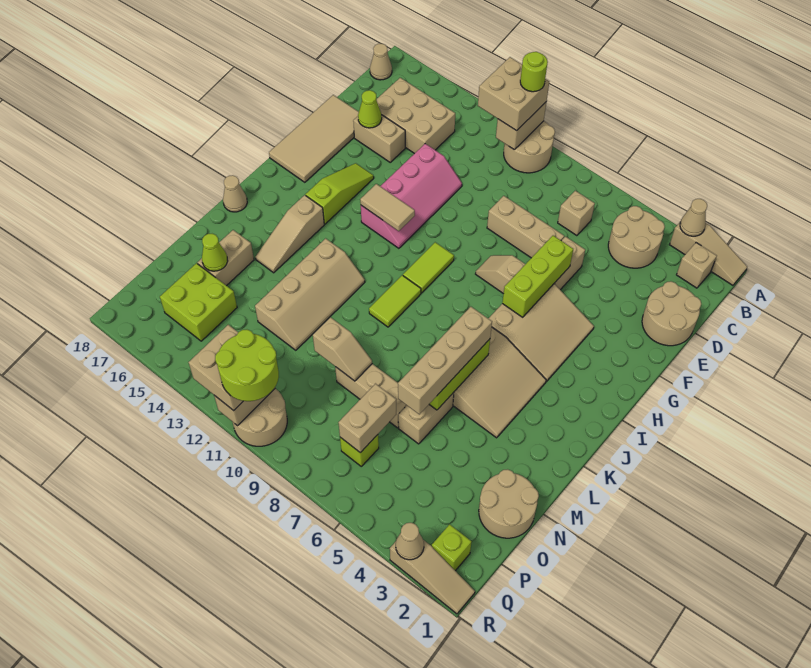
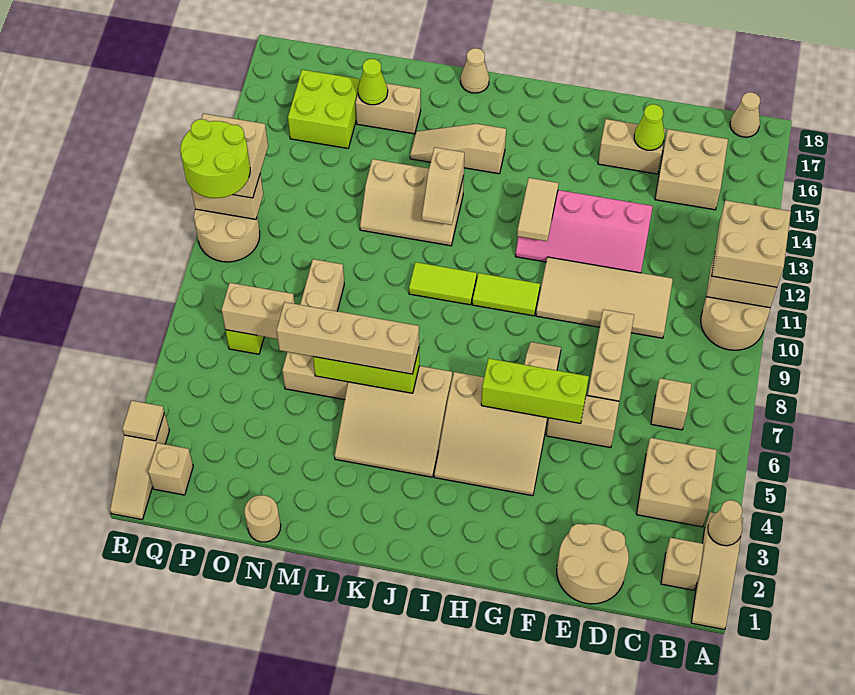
lime round brick A11 level 4 -> none
tan round brick B4:C5 level 1 -> tan brick B4:C5 level 1
tan brick C14:D16 level 1 -> tan brick C15:D16 level 1
tan brick E15:E16 level 1 -> tan brick E16:F16 level 1
tan tile E17:H18 level 1 -> tan tile D10:G11 level 1
lime slope G15:I15 level 1 top I -> none
tan slope K12:N13 level 1 top 13 -> tan slope K12:M13 level 1 top 13
tan round brick N1:O2 level 1 -> tan round brick N1 level 1
tan slope N9:N10 level 2 top 10 -> tan slope K12:K13 level 2 top 13
lime brick Q2 level 1 -> tan brick Q2 level 1
tan cone R3 level 2 -> tan tile R3 level 2

